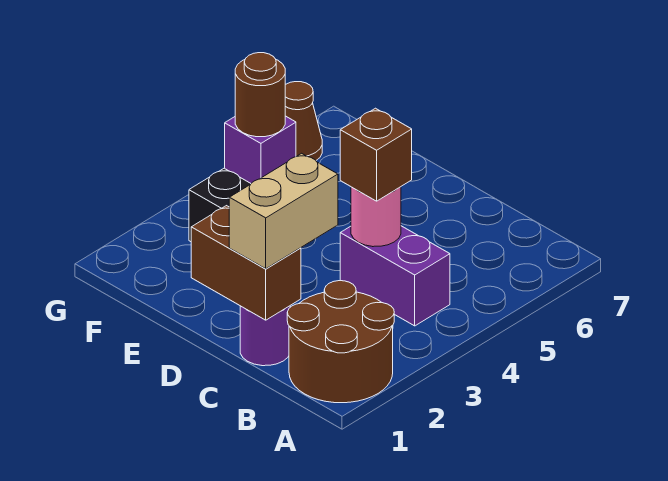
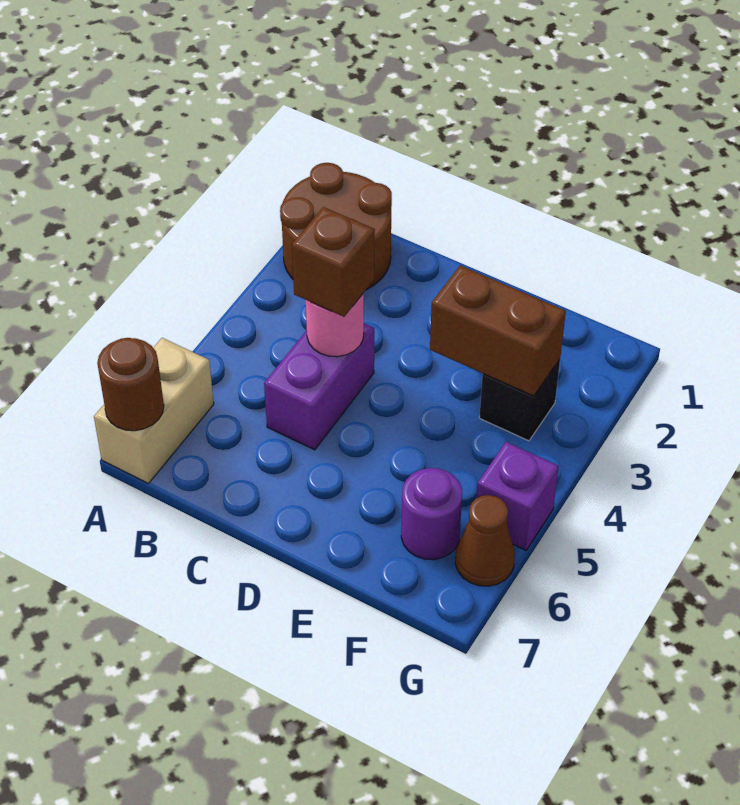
purple brick B4:C4 level 1 -> purple brick C4:C5 level 1
purple round brick C1 level 1 -> purple round brick F6 level 1
brown brick C1:D1 level 2 -> brown brick E3:F3 level 2
tan brick C1:C2 level 3 -> tan brick A6:A7 level 1
brown round brick G5 level 2 -> brown round brick A7 level 2

